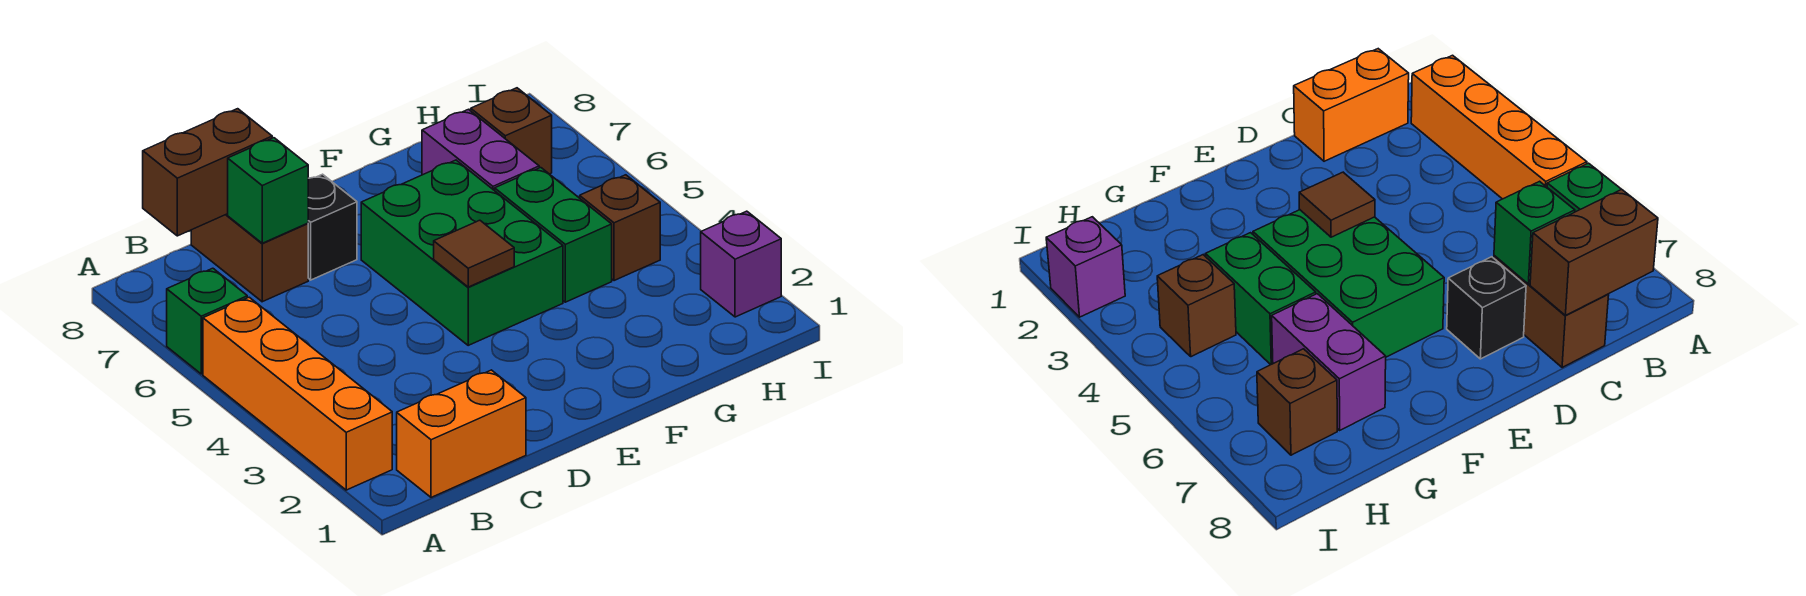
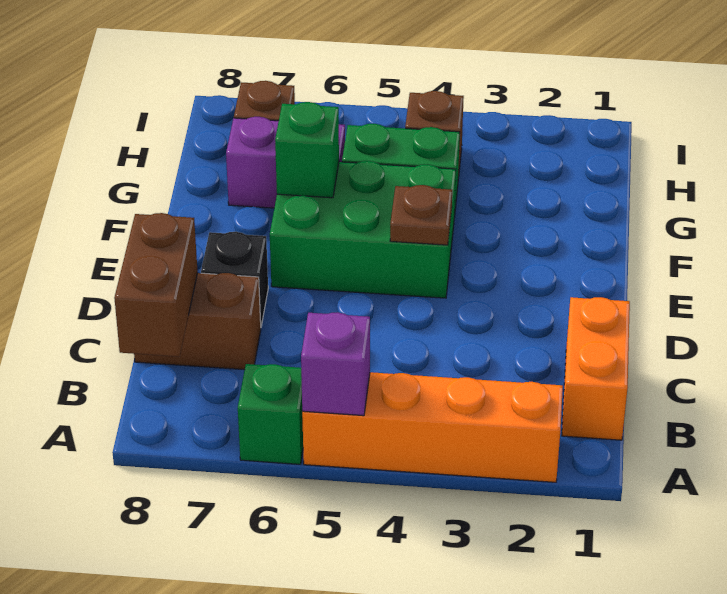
green brick C7 level 2 -> green brick F6 level 2
brown tile E4 level 2 -> brown plate E4 level 2
purple brick I2 level 1 -> purple brick A5 level 2

